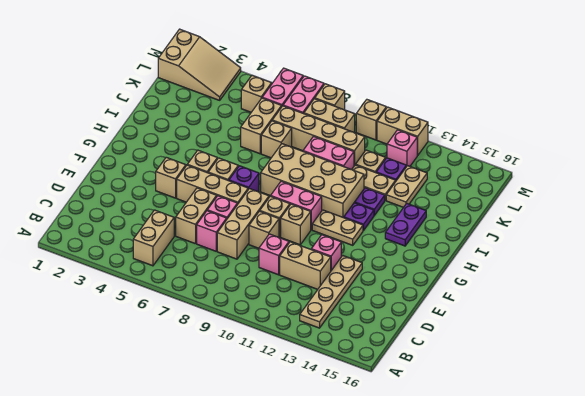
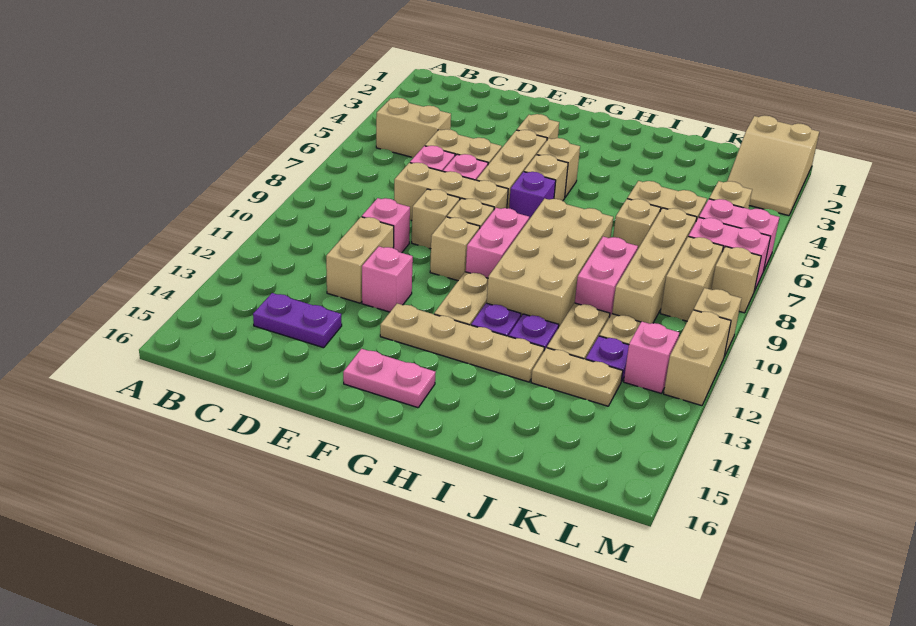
tan plate B13:E13 level 1 -> tan plate F13:I13 level 1
none -> pink plate F15:G15 level 1
purple plate H14:I14 level 1 -> purple plate C14:D14 level 1

